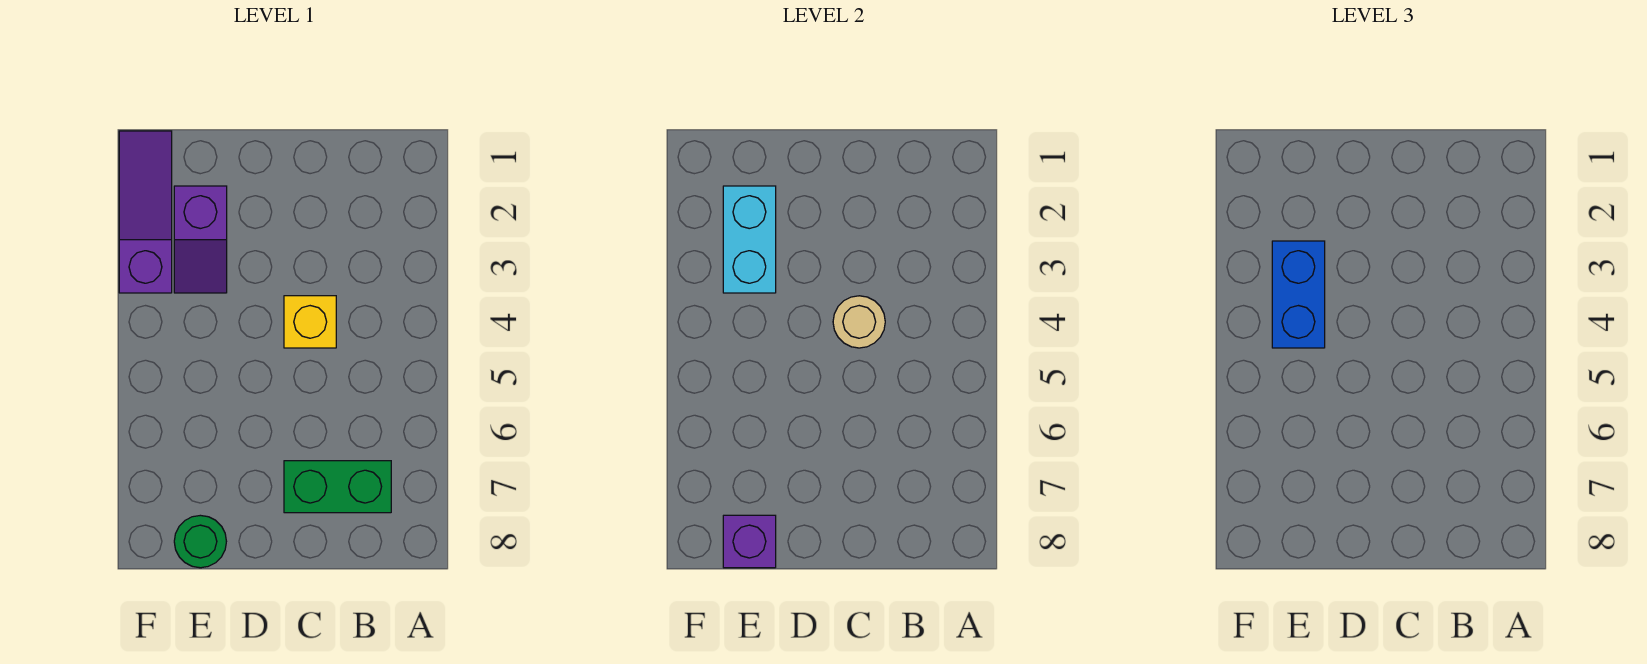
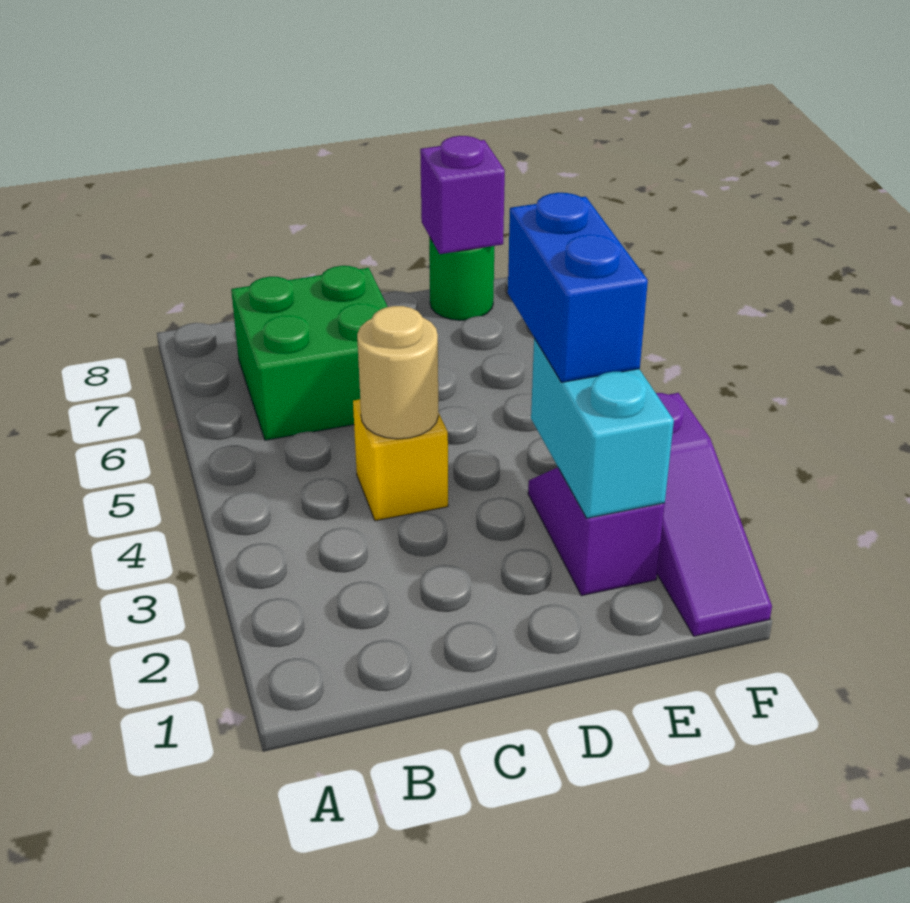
green brick B7:C7 level 1 -> green brick B6:C7 level 1

